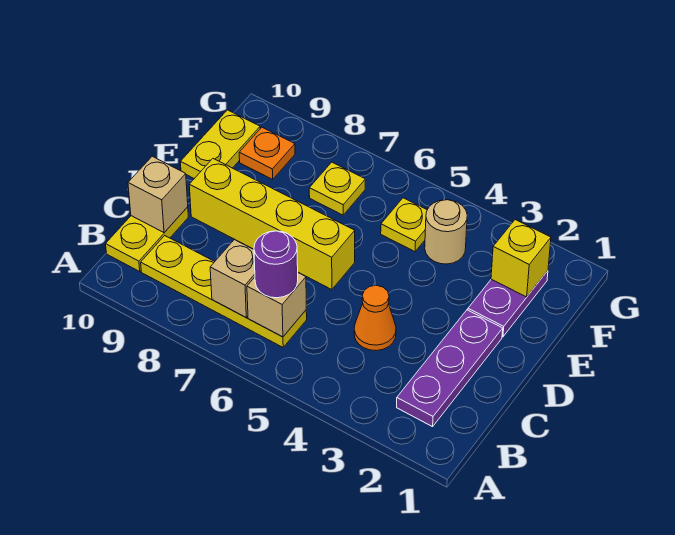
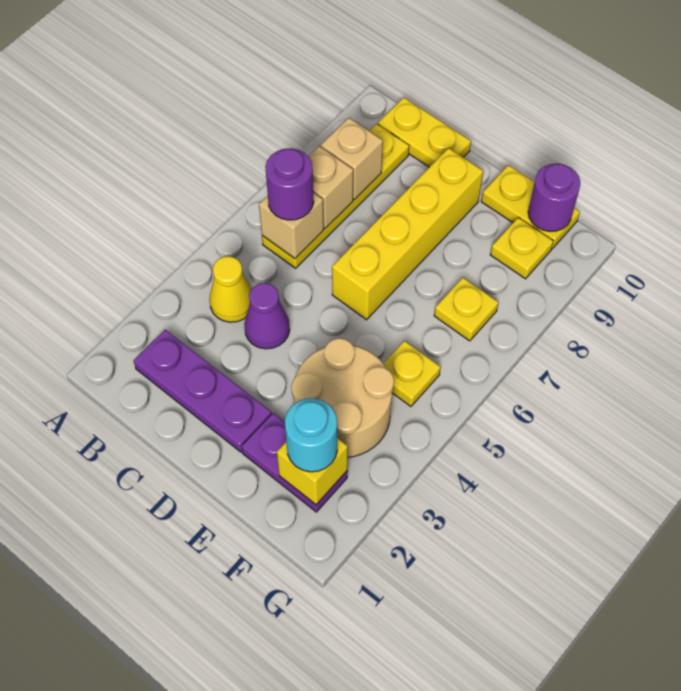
none -> yellow cone B4 level 1
orange cone C4 level 1 -> purple cone C4 level 1
tan brick C10 level 2 -> tan brick B8 level 2
none -> cyan round brick F2 level 3
tan round brick F4 level 1 -> tan round brick E3:F4 level 1
orange plate F9 level 1 -> yellow plate F9 level 1
none -> purple round brick F10 level 2

